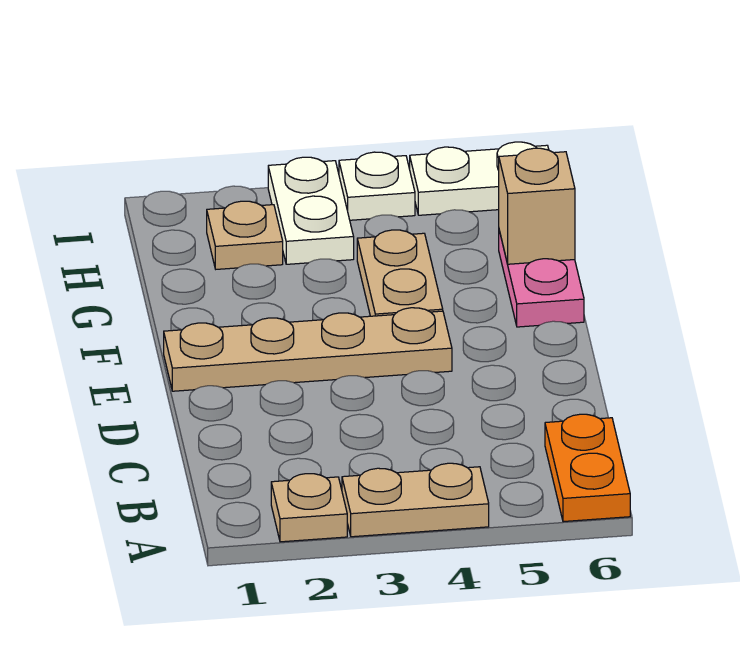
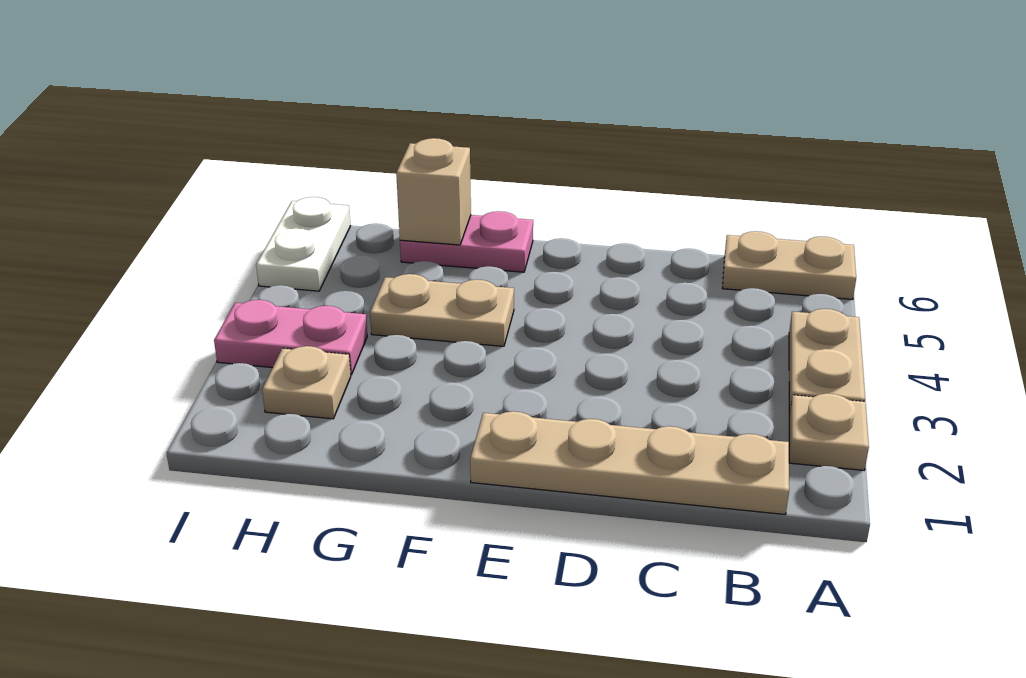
orange plate A6:B6 level 1 -> tan plate A6:B6 level 1
tan plate E1:E4 level 1 -> tan plate B1:E1 level 1
white plate H3:I3 level 1 -> pink plate H3:I3 level 1
white plate I4 level 1 -> none

